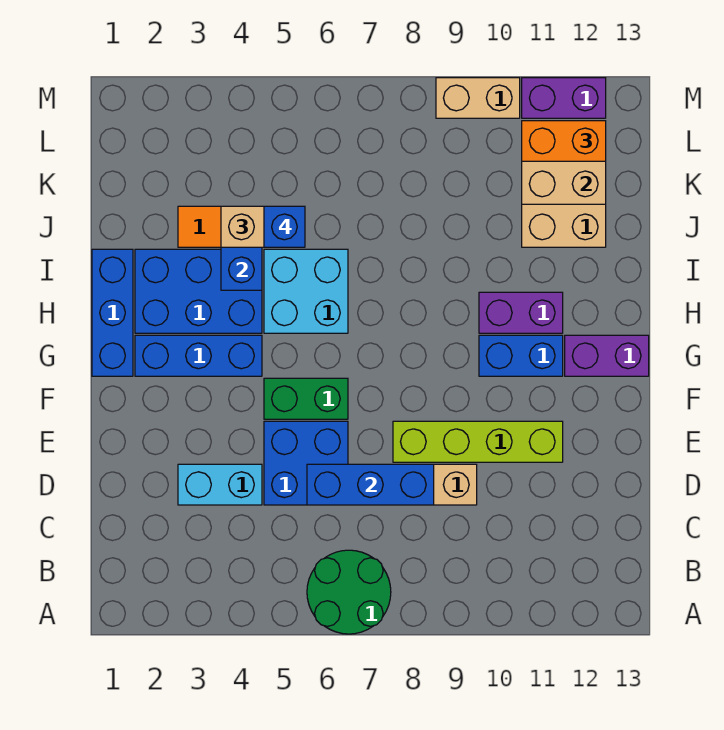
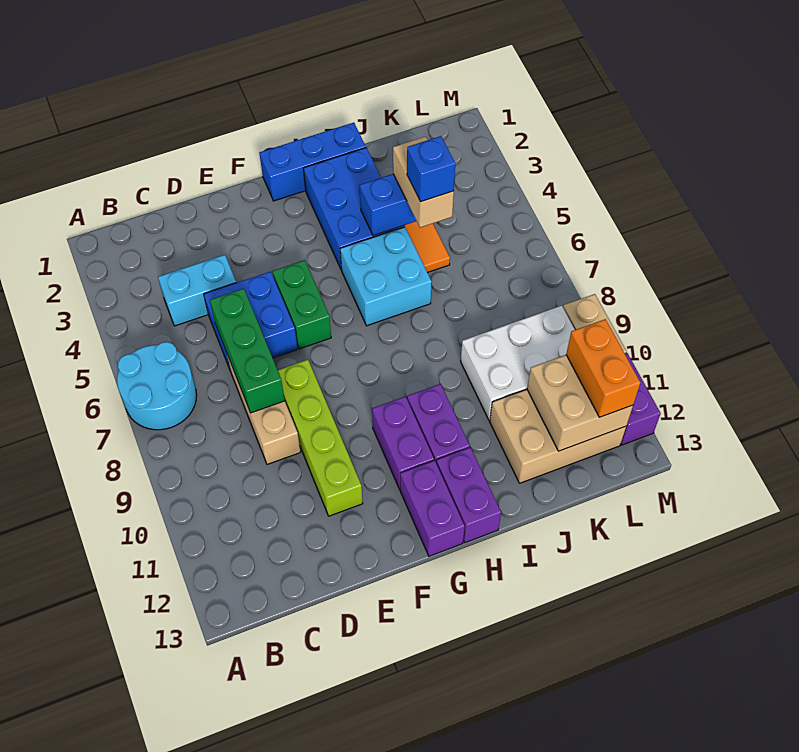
green round brick A6:B7 level 1 -> cyan round brick A6:B7 level 1
cyan brick D3:D4 level 1 -> cyan brick C4:D4 level 1
blue brick D6:D8 level 2 -> green brick D6:D8 level 2
blue brick G2:G4 level 1 -> none
blue brick G10:G11 level 1 -> purple brick G10:G11 level 1
none -> purple brick H12:H13 level 1
none -> white brick J9:L10 level 1

